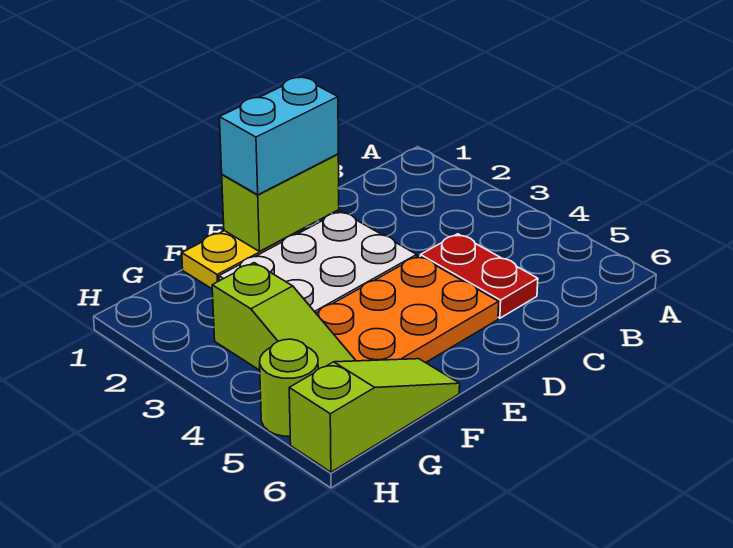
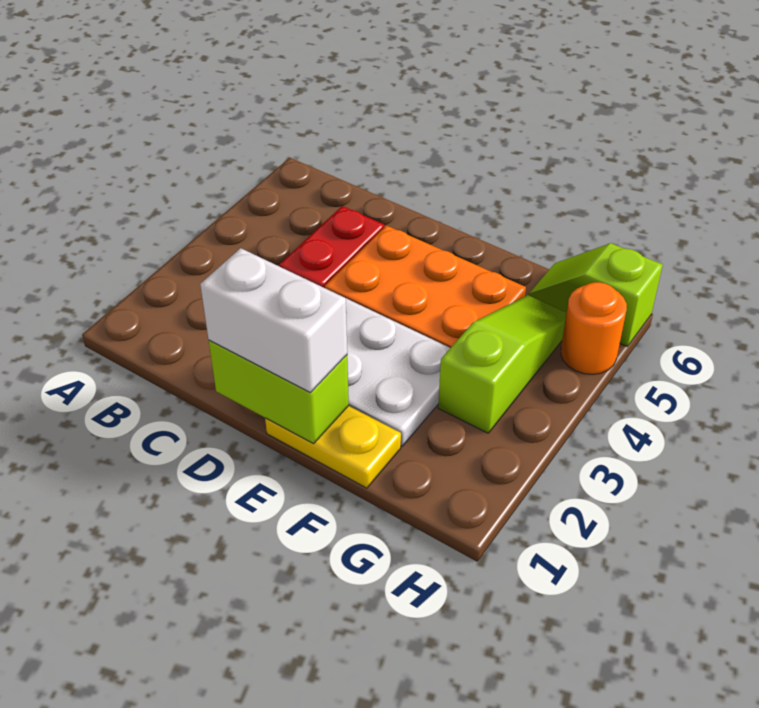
cyan brick D1:E1 level 3 -> white brick D1:E1 level 3
lime slope F6:H6 level 1 top H -> lime slope G6:H6 level 1 top H
lime round brick H5 level 1 -> orange round brick H5 level 1

